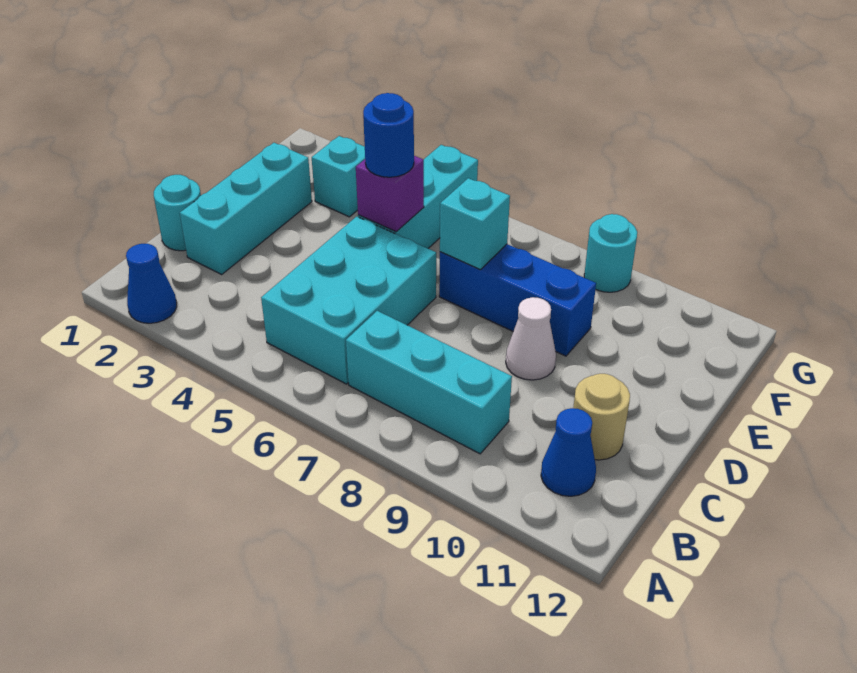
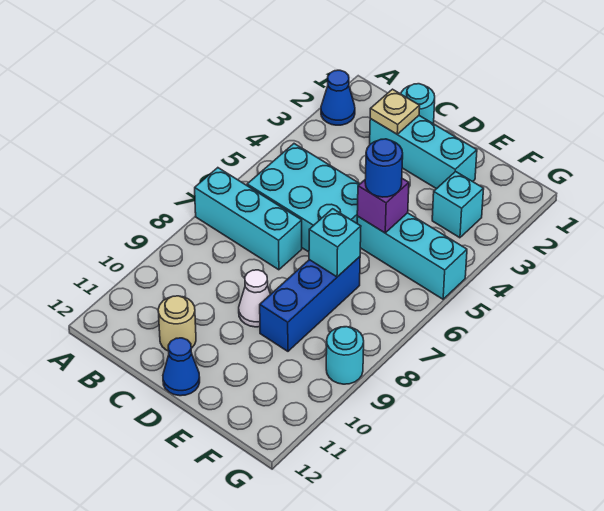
cyan brick B7:B9 level 1 -> cyan brick A7:C7 level 1
blue cone B11 level 1 -> blue cone D12 level 1
none -> tan plate C2 level 2

